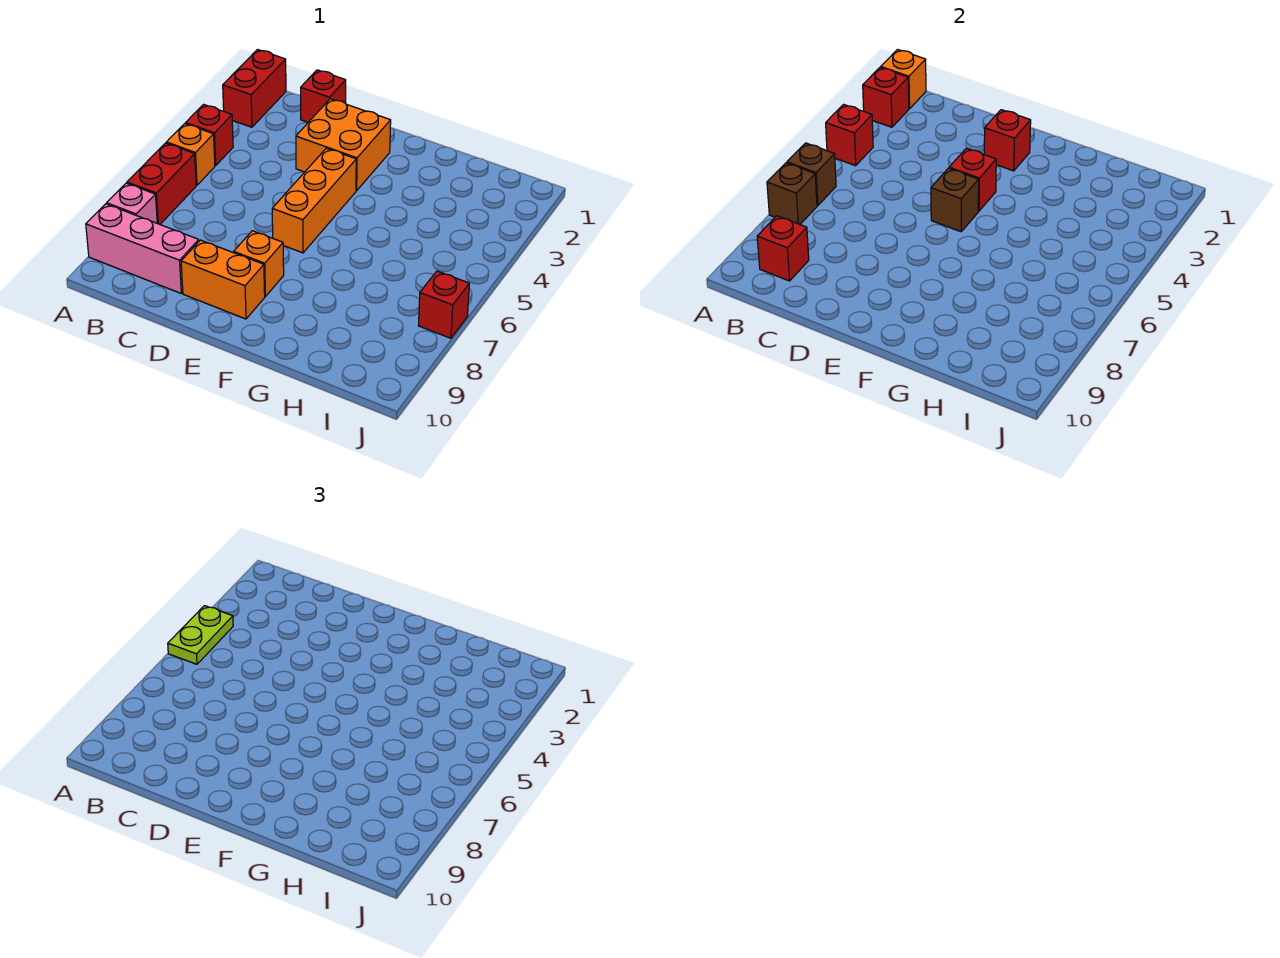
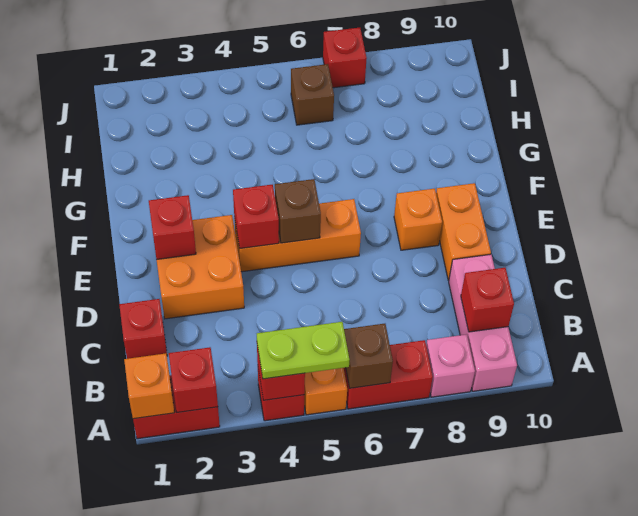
brown brick A7 level 2 -> brown brick I6 level 1

